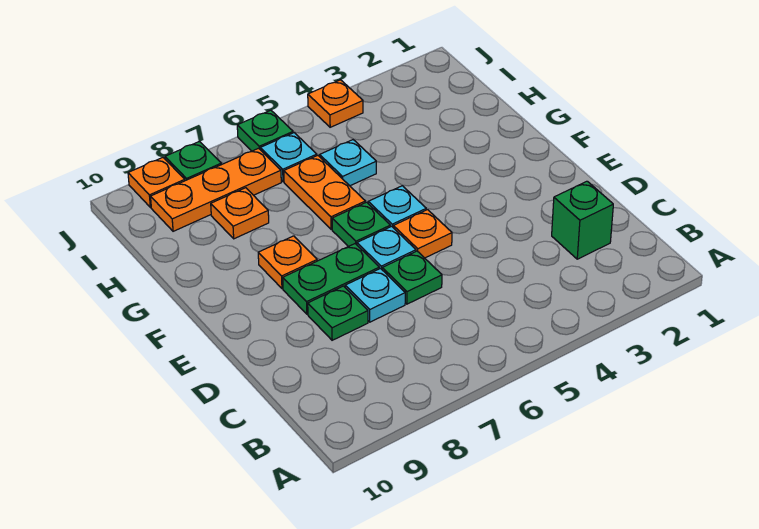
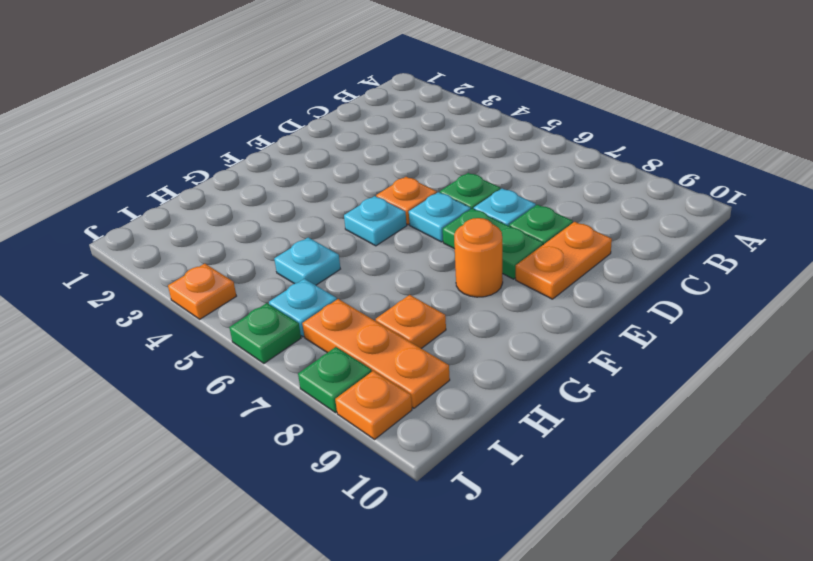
green brick C2 level 1 -> none
green plate F6 level 1 -> none
orange plate F8 level 1 -> orange round brick F8 level 1
orange plate G6:H6 level 1 -> orange plate D9:E9 level 1

